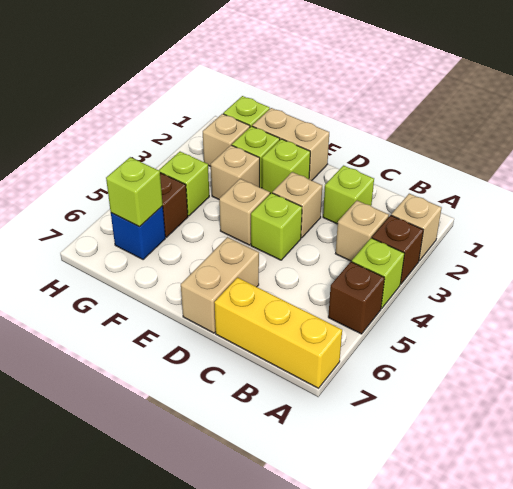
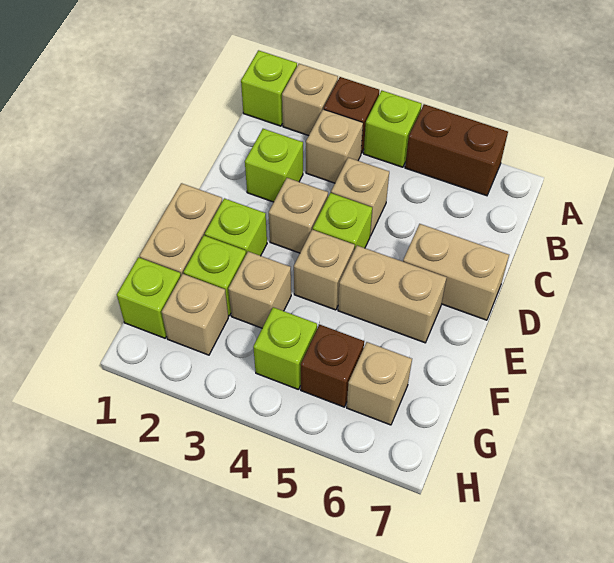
brown brick A5 level 1 -> brown brick A5:A6 level 1
yellow brick A7:C7 level 1 -> none
none -> tan brick C4 level 1
none -> tan brick E5:E6 level 1
blue brick G6 level 1 -> tan brick G6 level 1
lime brick G6 level 2 -> lime brick A1 level 1

